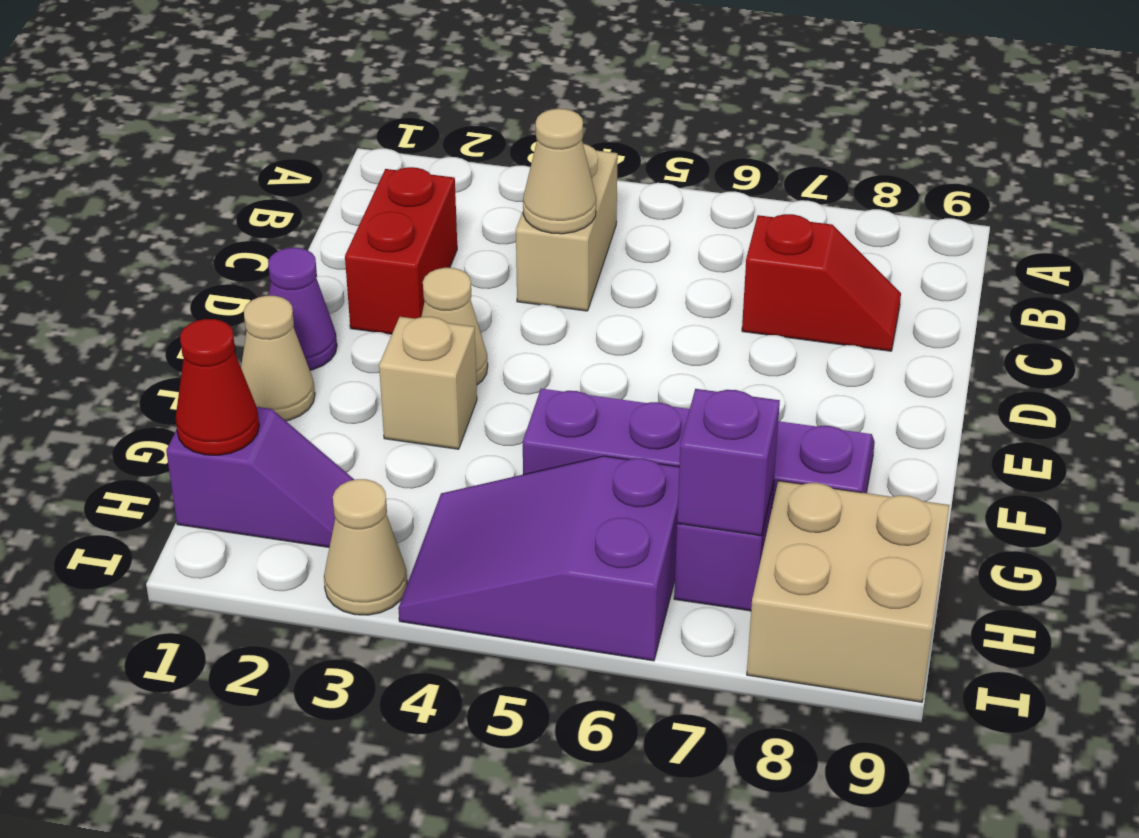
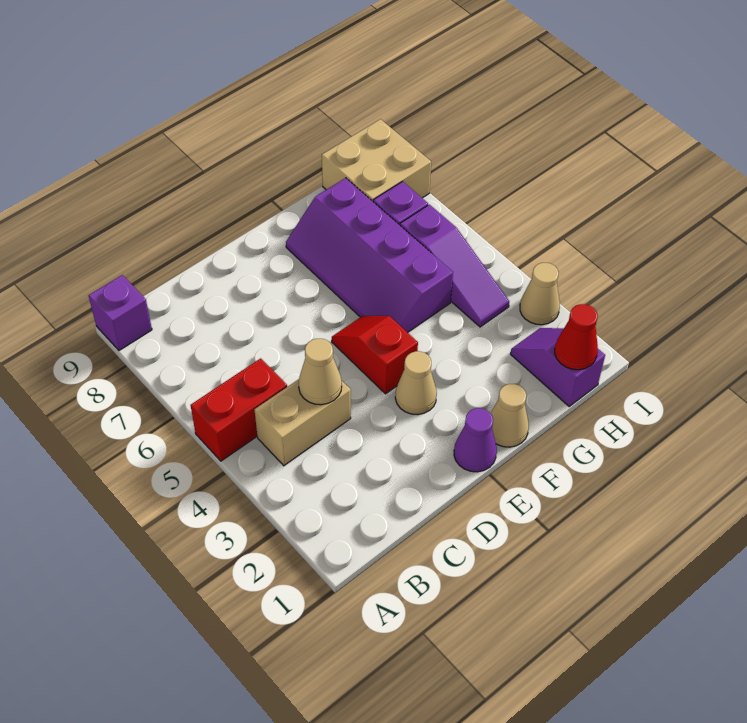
red brick C2:D2 level 1 -> red brick A5:B5 level 1
red slope C7:C8 level 1 top 7 -> red slope E4:E5 level 1 top 4
tan brick F3 level 1 -> none
purple slope H4:I6 level 1 top 6 -> purple slope H4:H6 level 1 top 6
purple brick H7 level 2 -> purple brick A9 level 1

